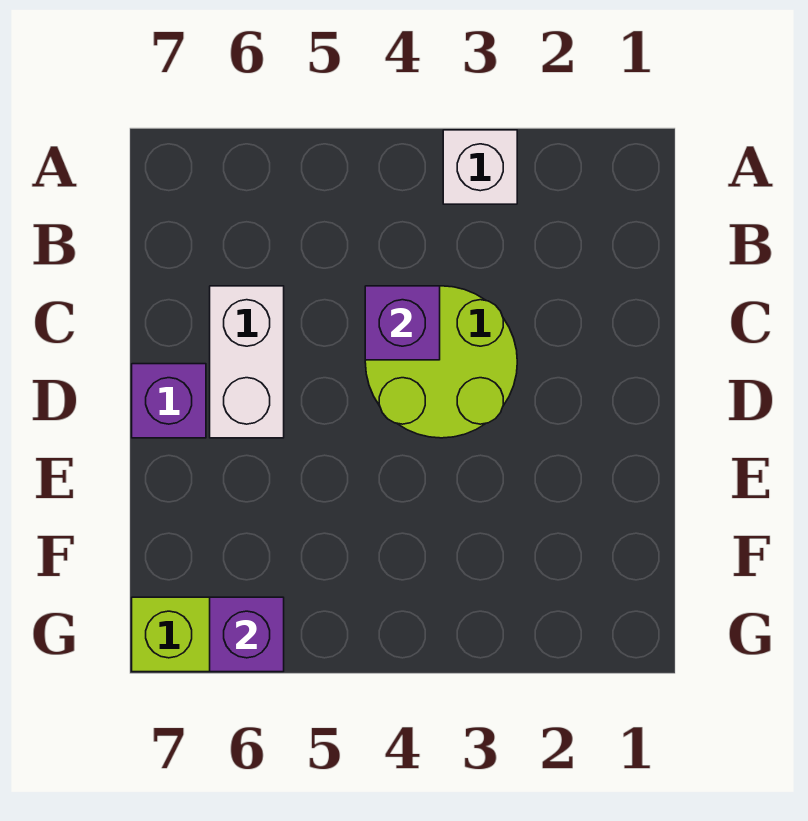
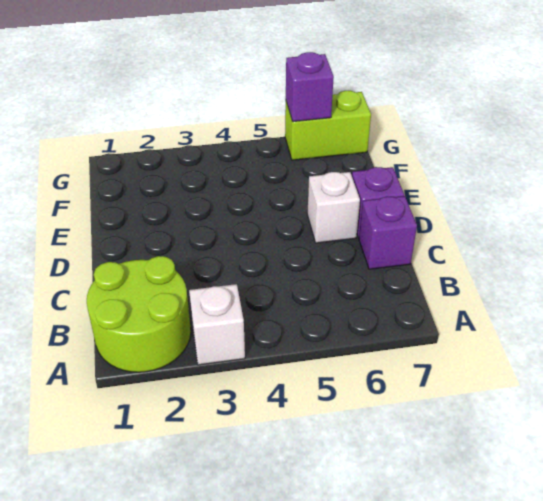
lime round brick C3:D4 level 1 -> lime round brick A1:B2 level 1
purple brick C4 level 2 -> purple brick C7 level 1
white brick C6:D6 level 1 -> white brick D6 level 1

